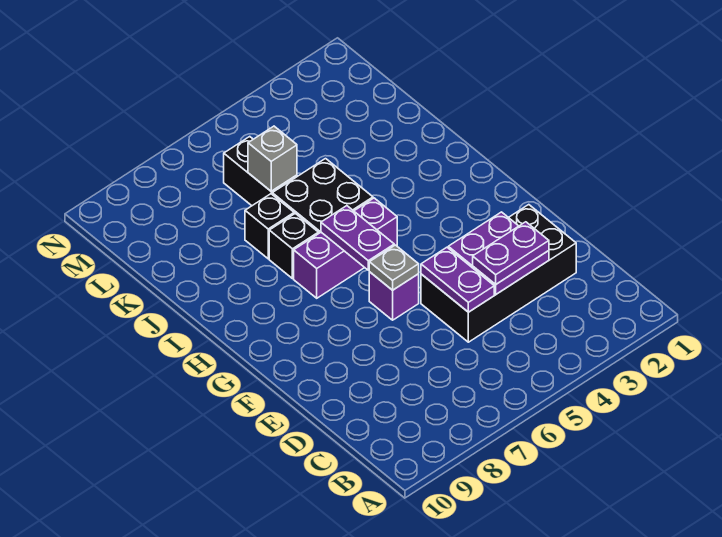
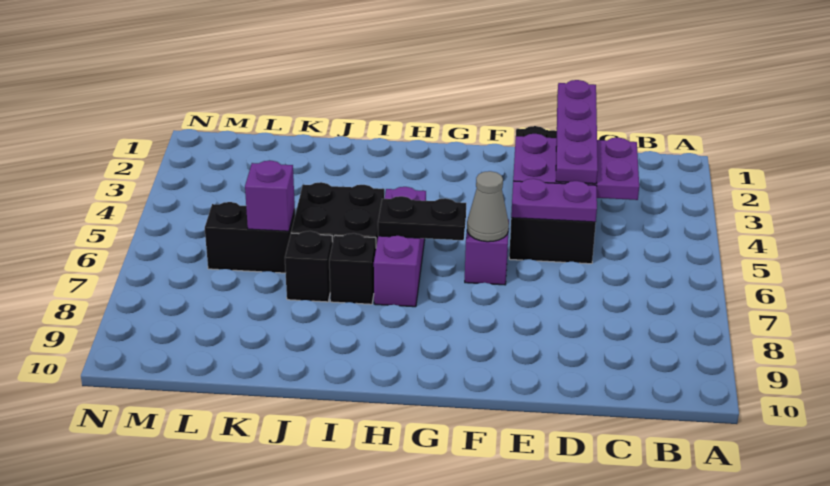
purple plate D3:E4 level 2 -> purple plate C3:E4 level 2
purple plate D3:D4 level 3 -> purple plate D1:D4 level 3
grey plate F6 level 2 -> grey cone F6 level 2
purple plate G6:H6 level 2 -> black plate G6:H6 level 2
grey brick K6 level 2 -> purple brick K6 level 2

